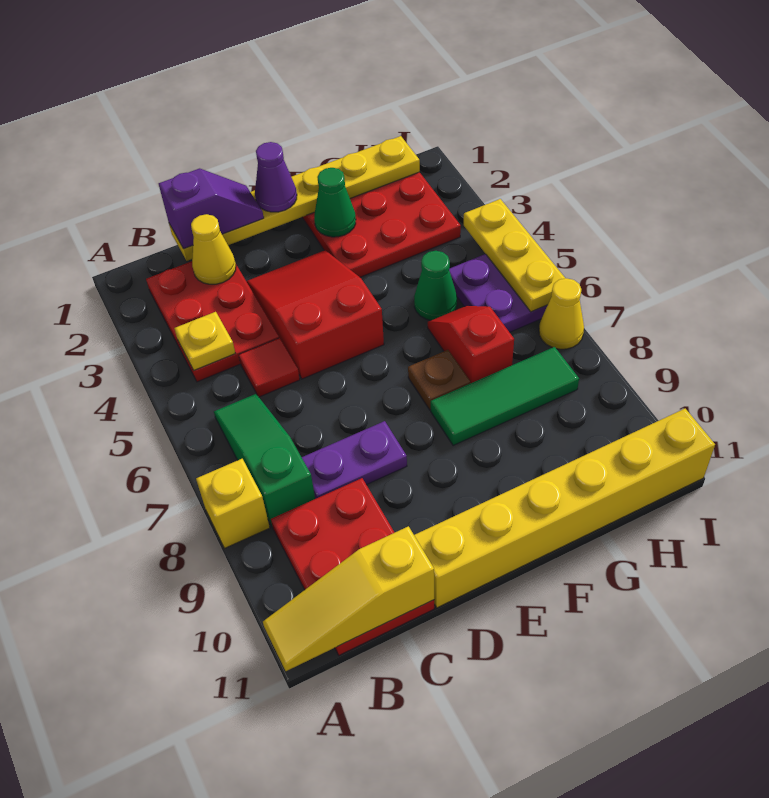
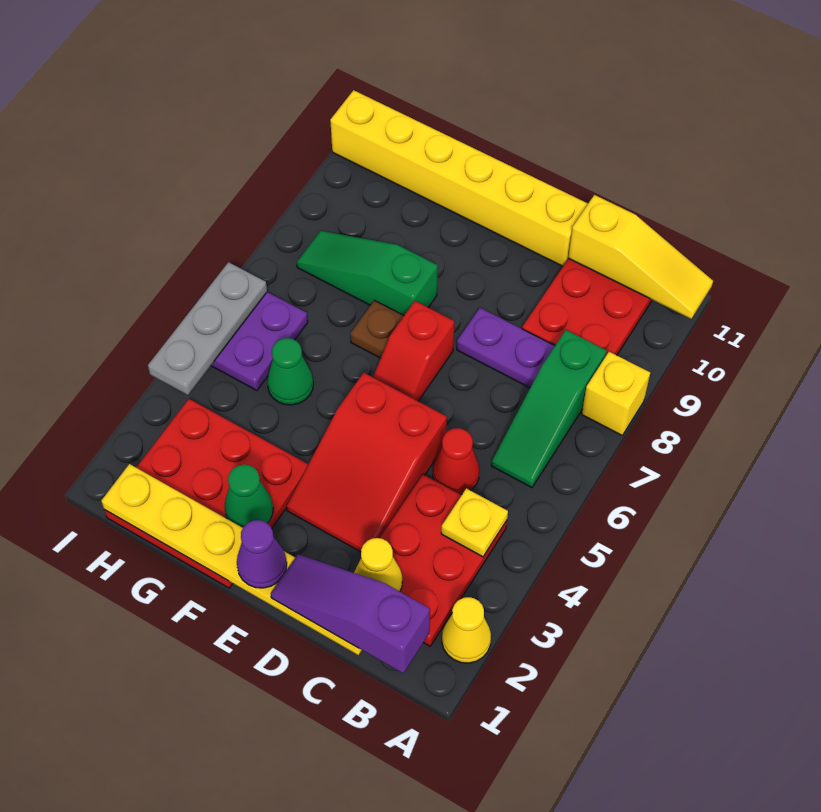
purple slope C1:D1 level 3 top C -> purple slope B1:D1 level 3 top B
red tile C5 level 1 -> red cone C5 level 1
green tile F8:H8 level 1 -> green slope F8:H8 level 1 top F
red slope G6:G7 level 1 top 7 -> red slope E6:E7 level 1 top 7
yellow plate I4:I6 level 2 -> grey plate I4:I6 level 2
yellow cone I7 level 1 -> yellow cone A2 level 1

